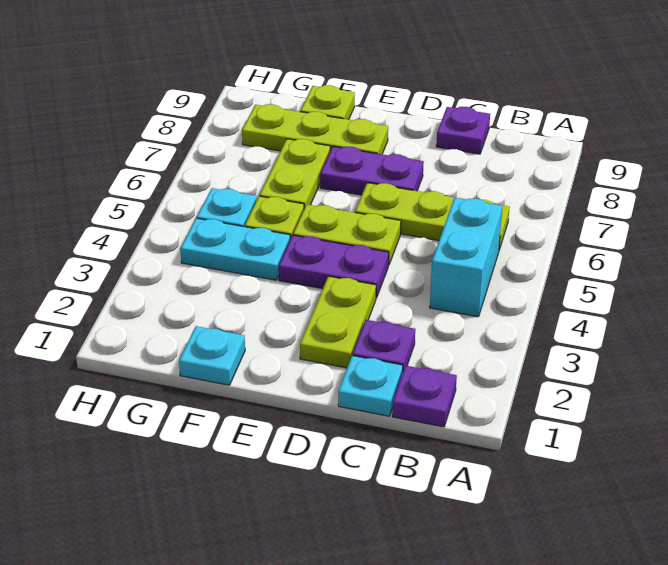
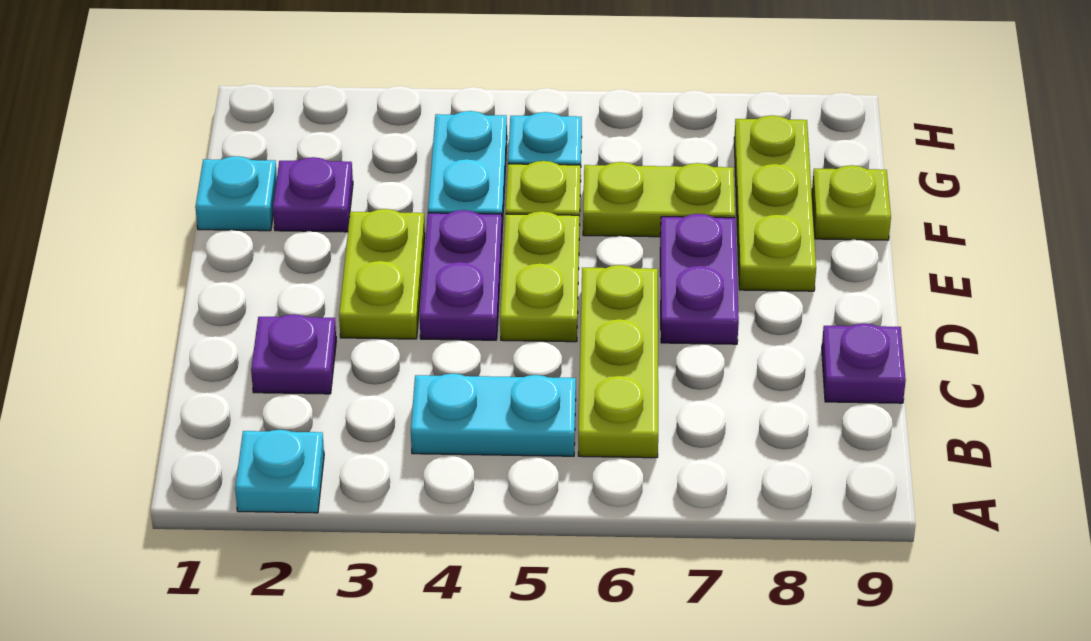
purple plate B1 level 1 -> purple plate F2 level 1
cyan brick B4:B5 level 1 -> cyan plate B4:B5 level 1
cyan plate C1 level 1 -> cyan plate A2 level 1
lime plate D2:D3 level 1 -> lime plate D3:E3 level 1

